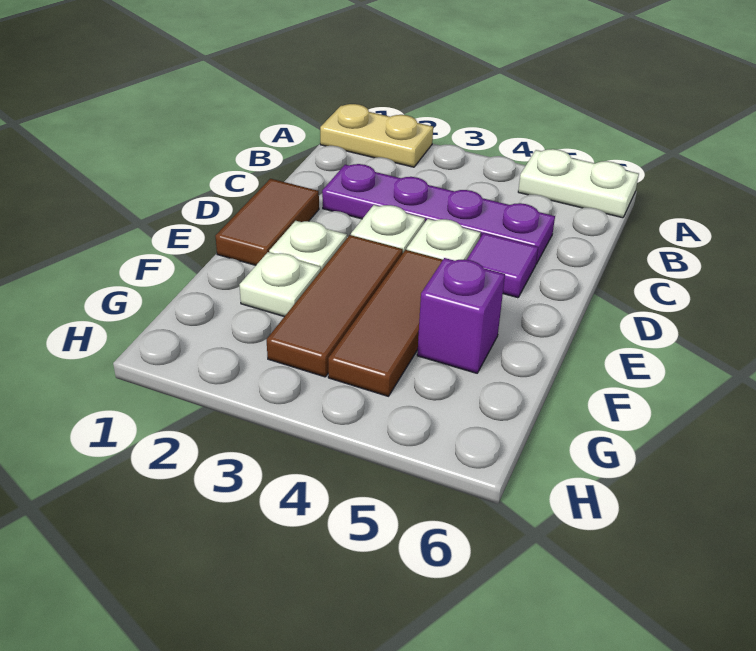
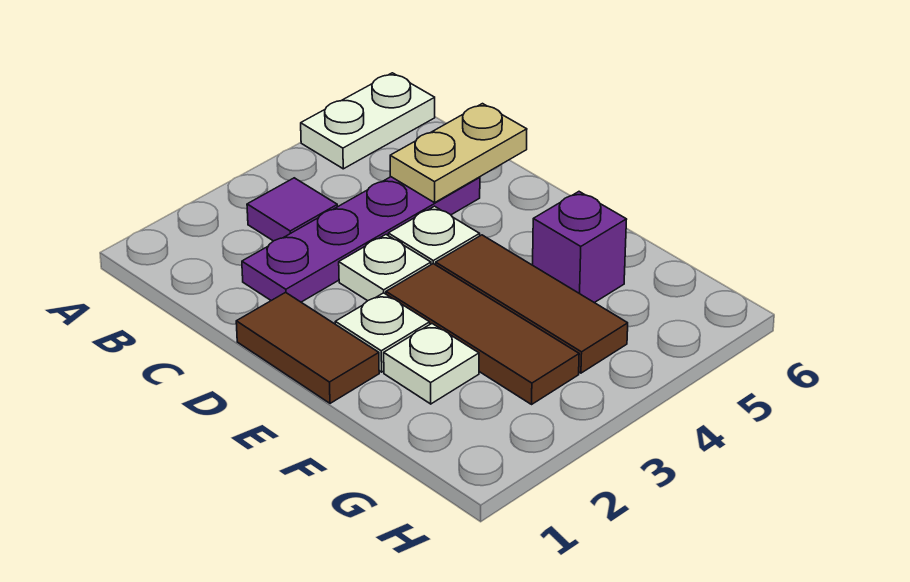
tan plate A1:A2 level 1 -> tan plate C5:C6 level 2
purple tile D5 level 1 -> purple tile B3 level 1

